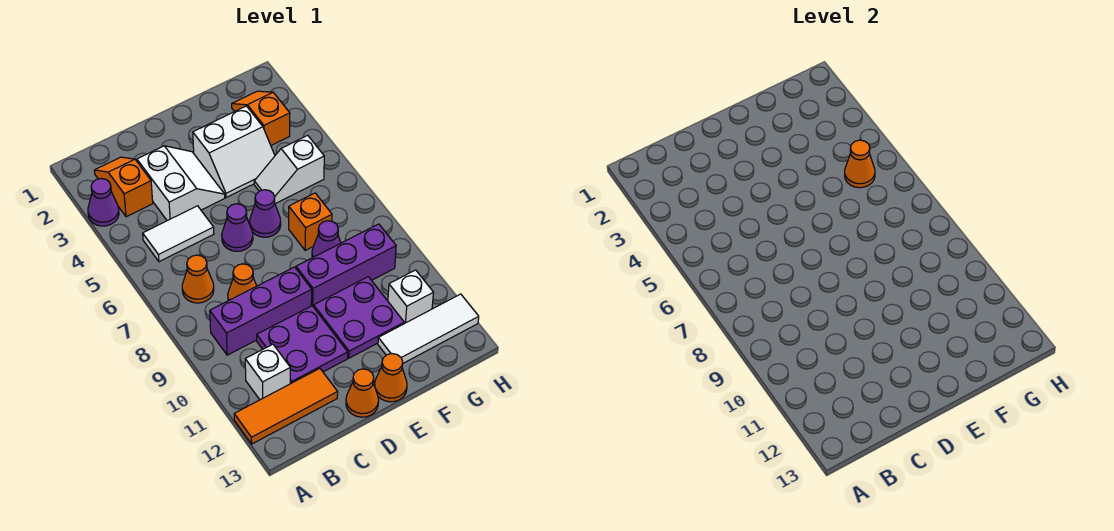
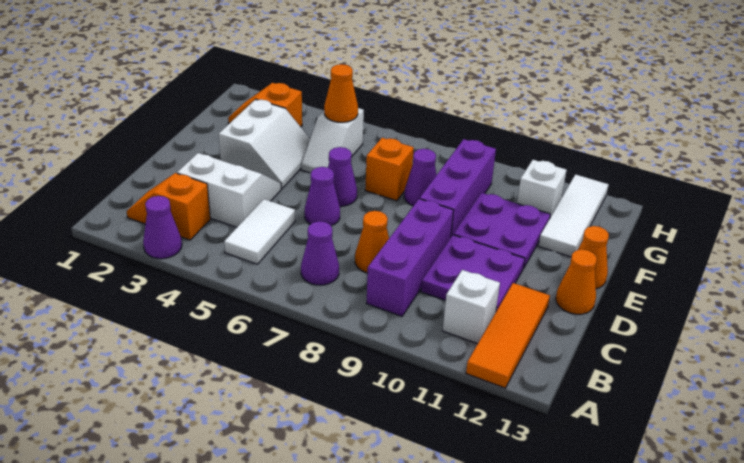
orange cone B7 level 1 -> purple cone B7 level 1

